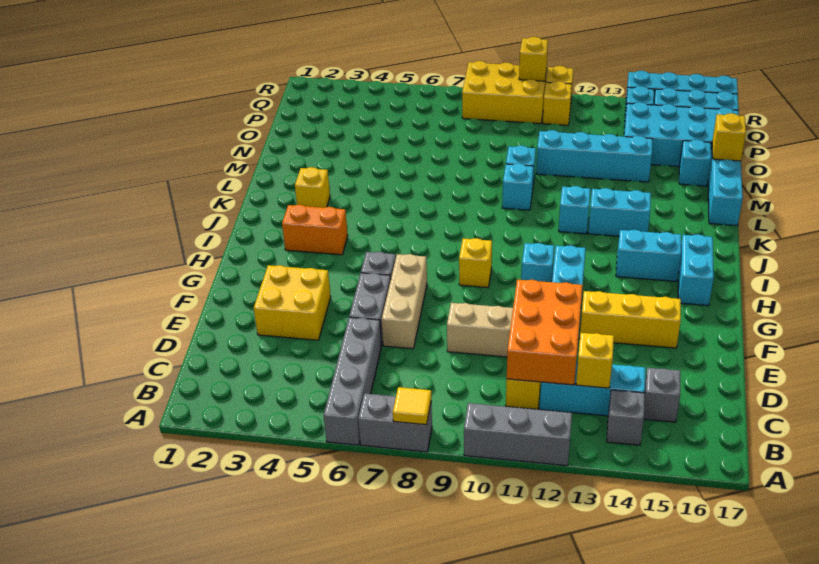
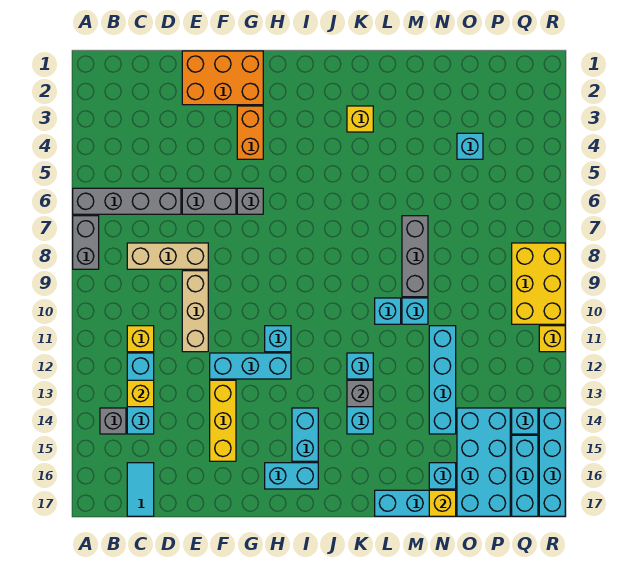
yellow tile A8 level 2 -> none
grey brick A10:A12 level 1 -> grey brick M7:M9 level 1
orange brick C11:E12 level 2 -> orange brick E1:G2 level 1
grey brick C15 level 1 -> grey brick K13 level 2
none -> cyan tile C16:C17 level 1
yellow brick E3:F4 level 1 -> none
tan brick E7:G7 level 1 -> tan brick C8:E8 level 1
yellow brick H9 level 1 -> none
orange brick I3:I4 level 1 -> orange brick G3:G4 level 1
none -> cyan brick O4 level 1
yellow brick Q11 level 1 -> none
yellow brick R10 level 2 -> none

